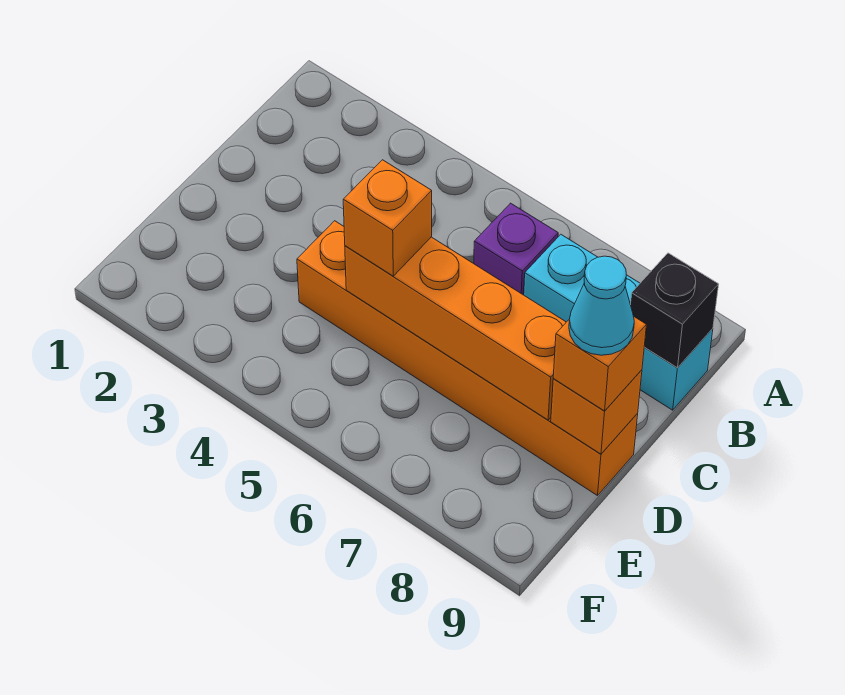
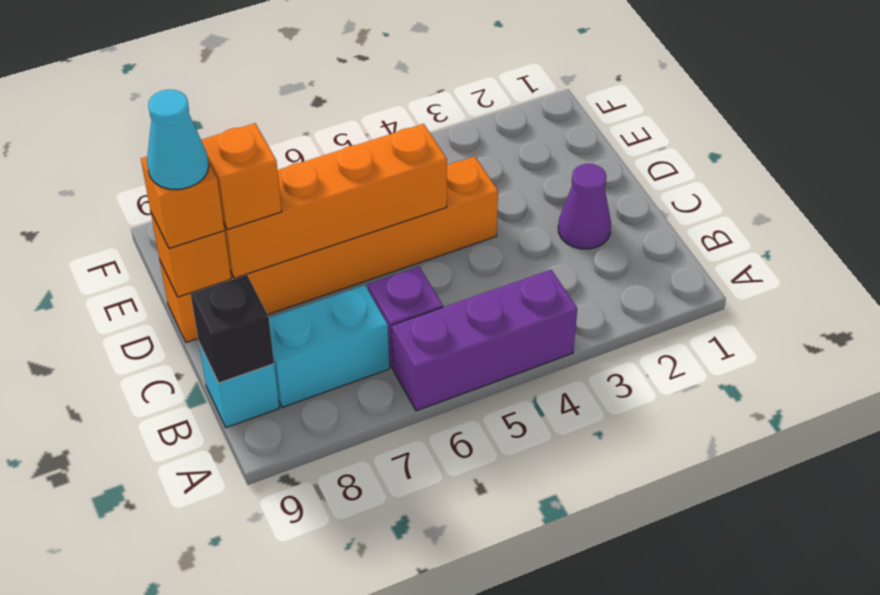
none -> purple brick A4:A6 level 1
none -> purple cone C2 level 1
orange brick D5 level 3 -> orange brick D8 level 3

